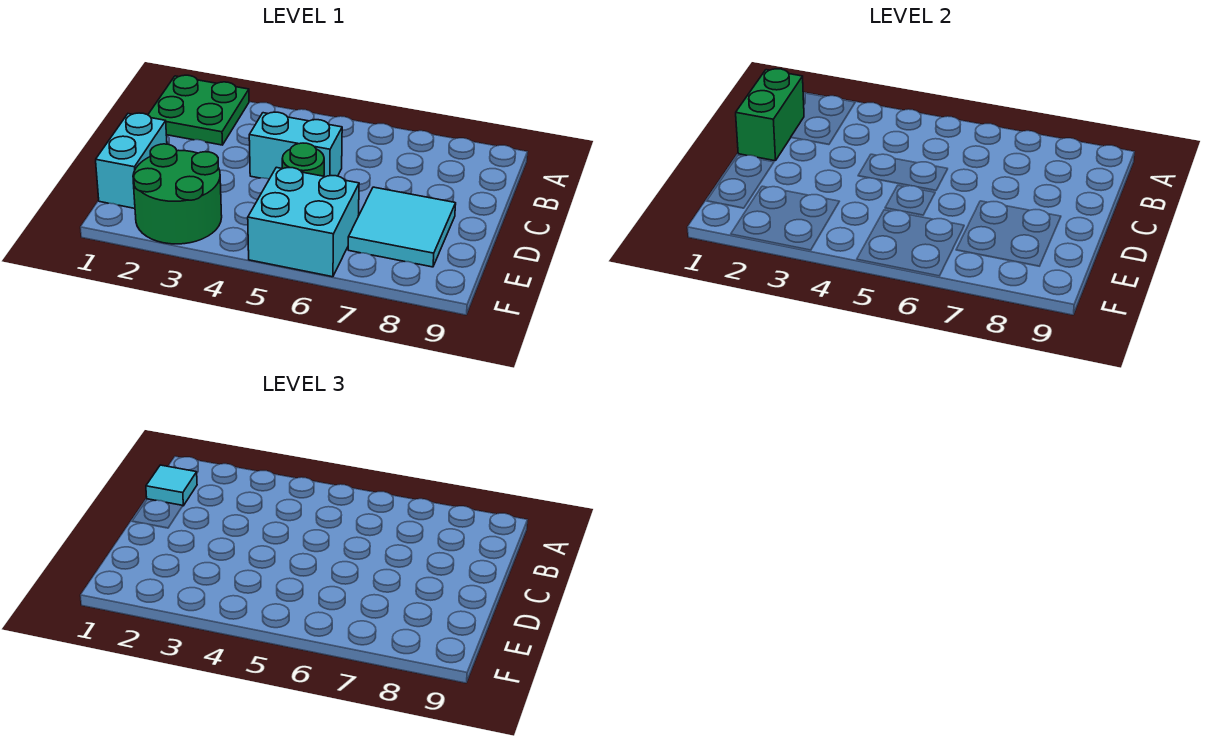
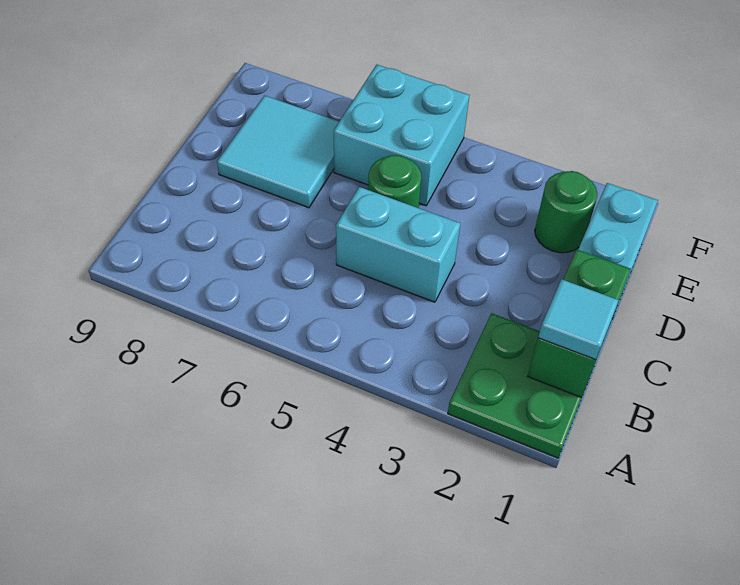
green round brick E2:F3 level 1 -> green round brick E2 level 1

